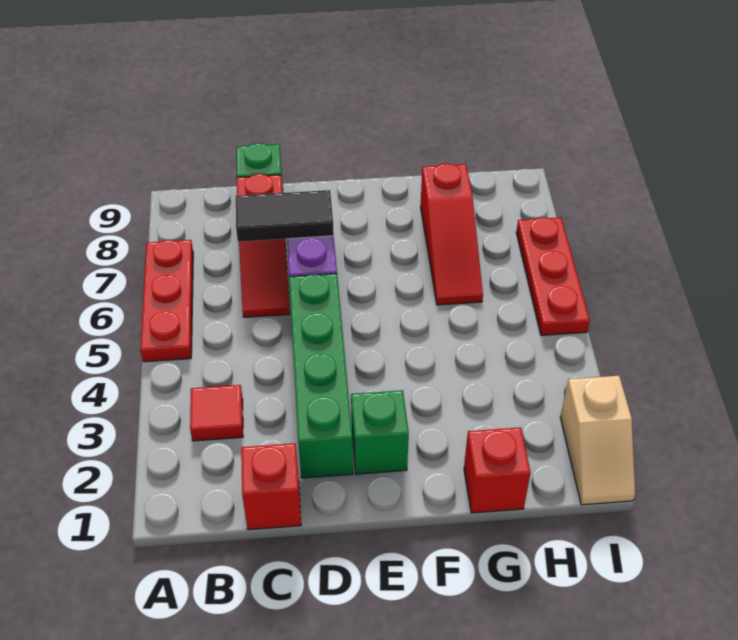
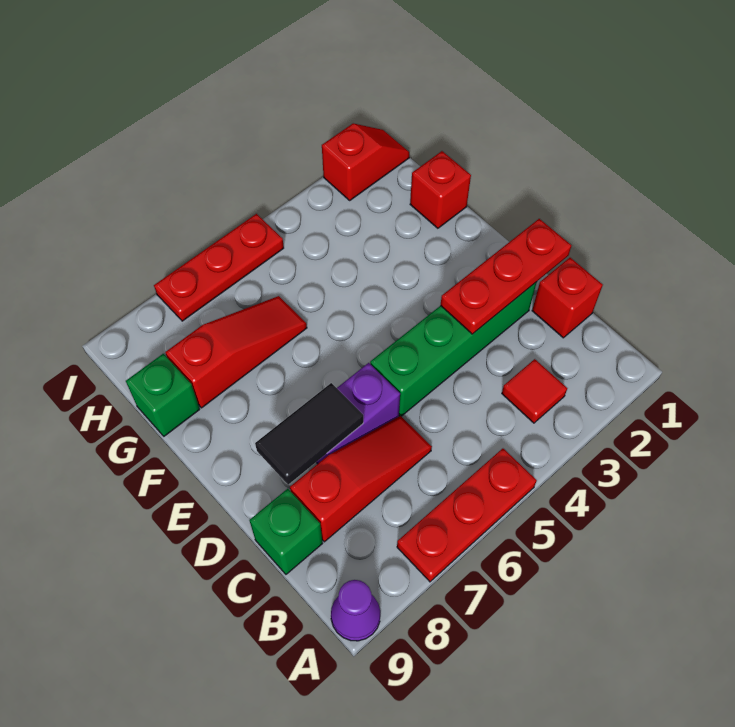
none -> purple cone A9 level 1
black tile C7:D7 level 2 -> black tile D7:D8 level 2
none -> red plate D1:D3 level 2
green brick E2 level 1 -> green brick G9 level 1
tan slope I1:I2 level 1 top 2 -> red slope I1:I2 level 1 top 2

